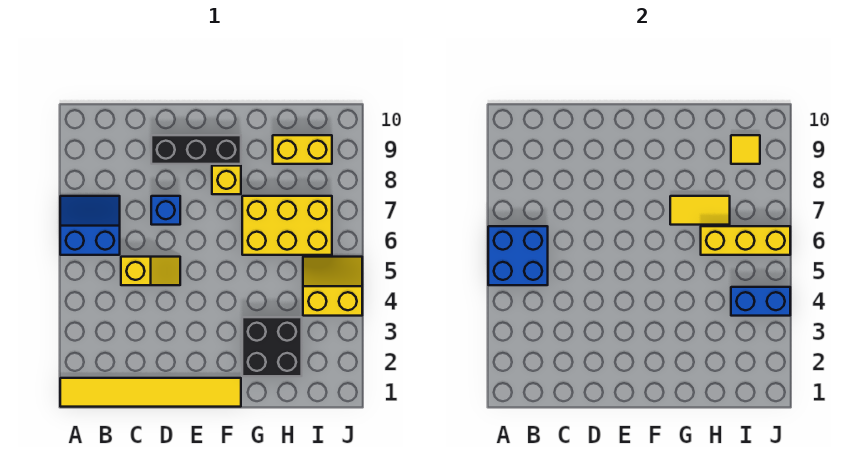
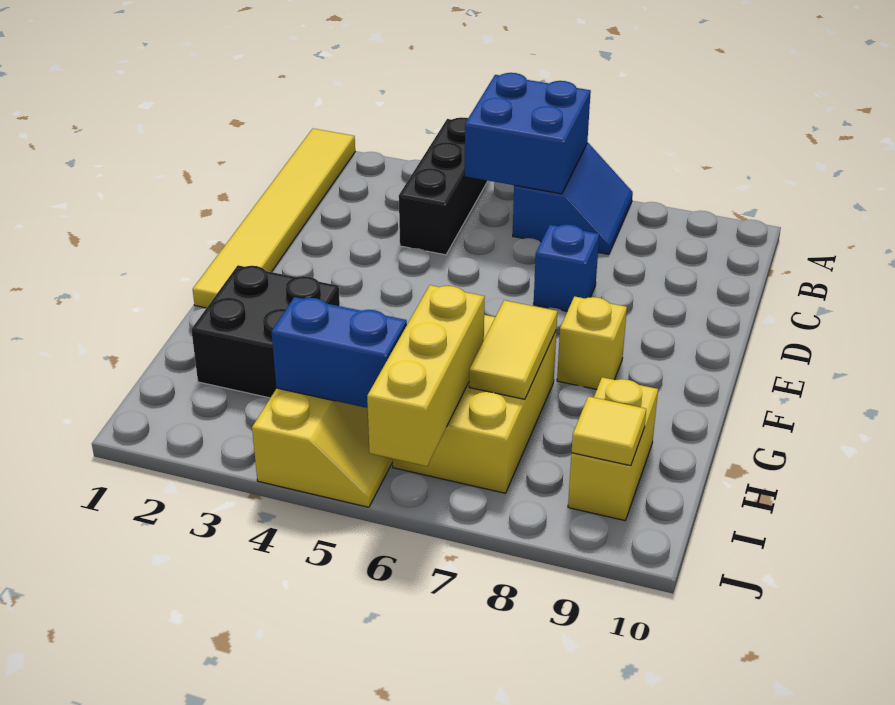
yellow slope C5:D5 level 1 top C -> none
black brick D9:F9 level 1 -> black brick A4:C4 level 1
blue brick I4:J4 level 2 -> blue brick I4:I5 level 2

